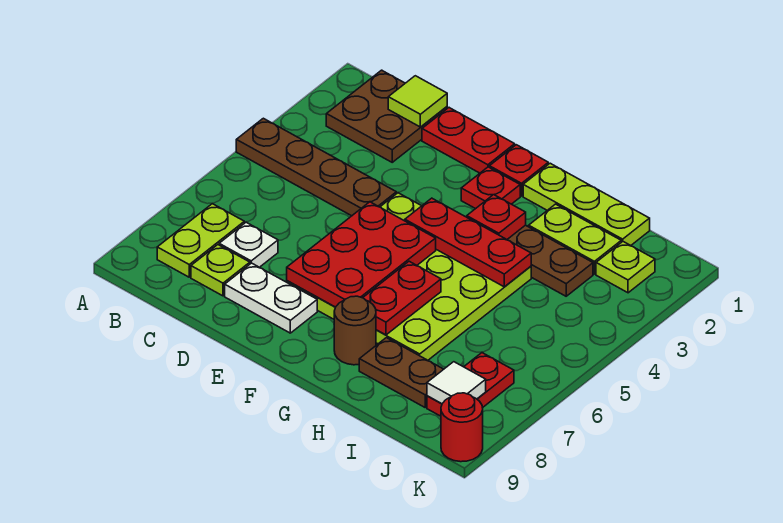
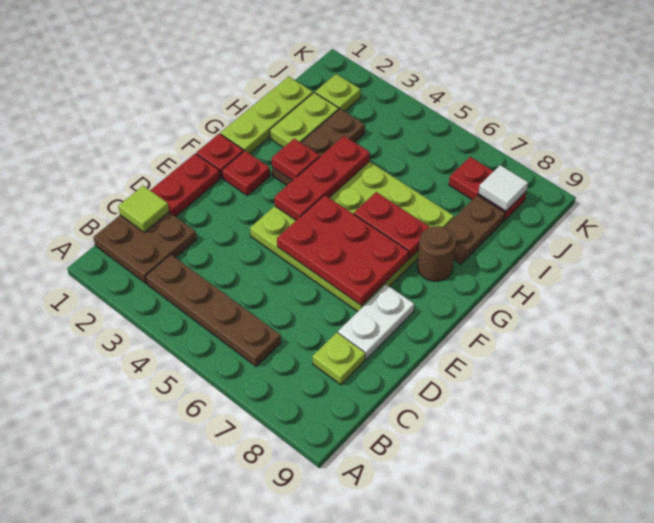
brown plate A4:D4 level 1 -> brown plate B3:B6 level 1
lime plate B7:B8 level 1 -> none
white plate C7 level 1 -> none
red round brick K9 level 1 -> none

